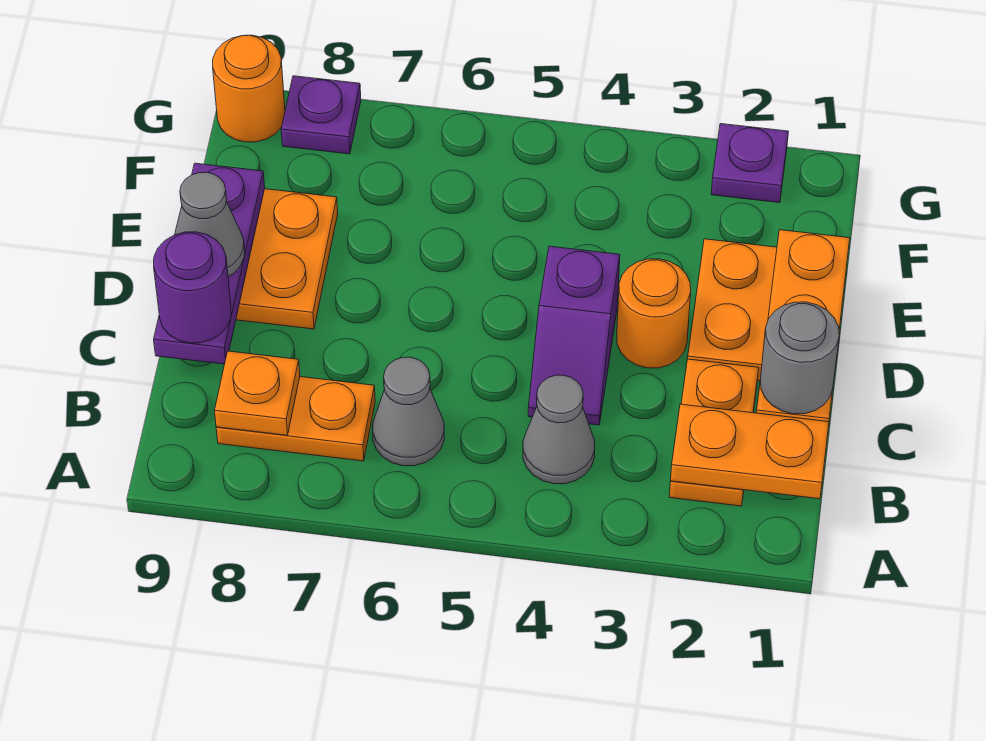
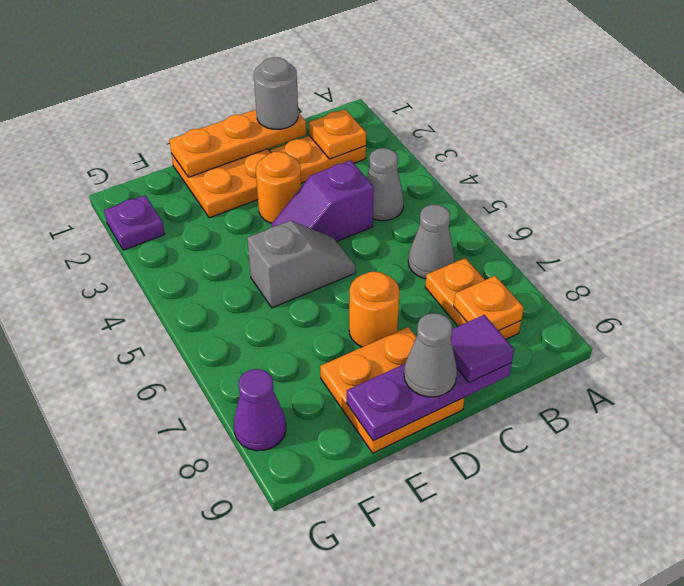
orange plate B1:B2 level 2 -> orange plate B2 level 2
purple slope C4:D4 level 1 top D -> purple slope C4:D4 level 1 top C
purple round brick C9 level 3 -> purple tile C9 level 3
none -> grey slope D5:E5 level 1 top E
purple plate G8 level 1 -> purple cone G8 level 1
orange round brick G9 level 1 -> orange round brick D7 level 1

